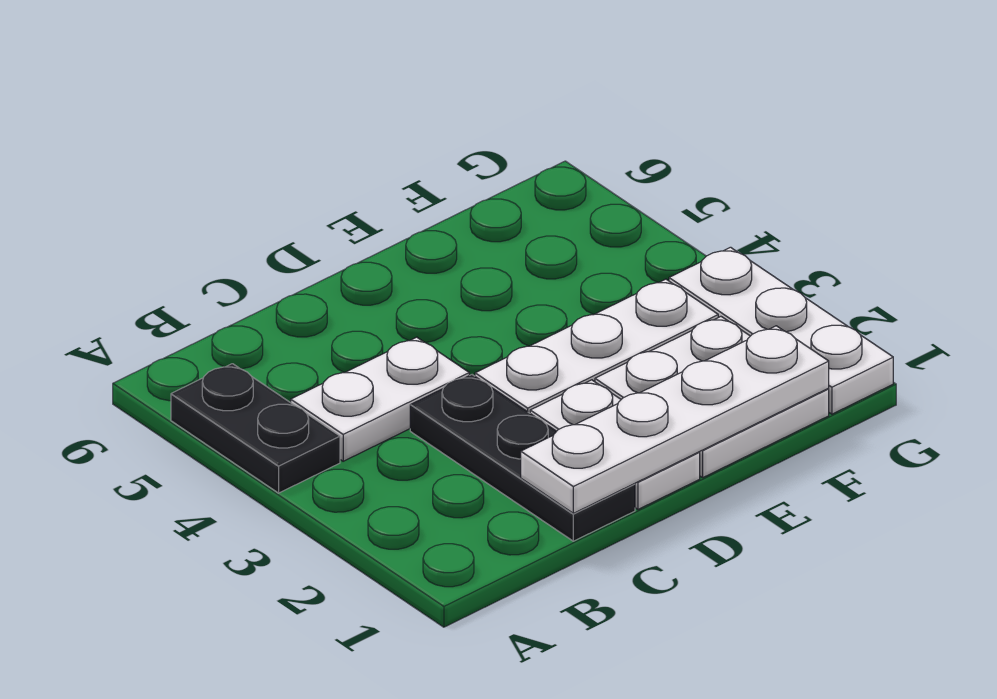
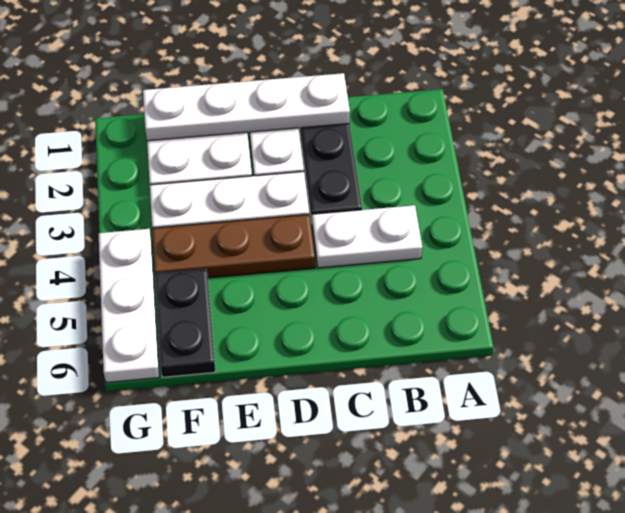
black plate A4:A5 level 1 -> black plate F5:F6 level 1
none -> brown plate D4:F4 level 1
white plate G1:G3 level 1 -> white plate G4:G6 level 1

